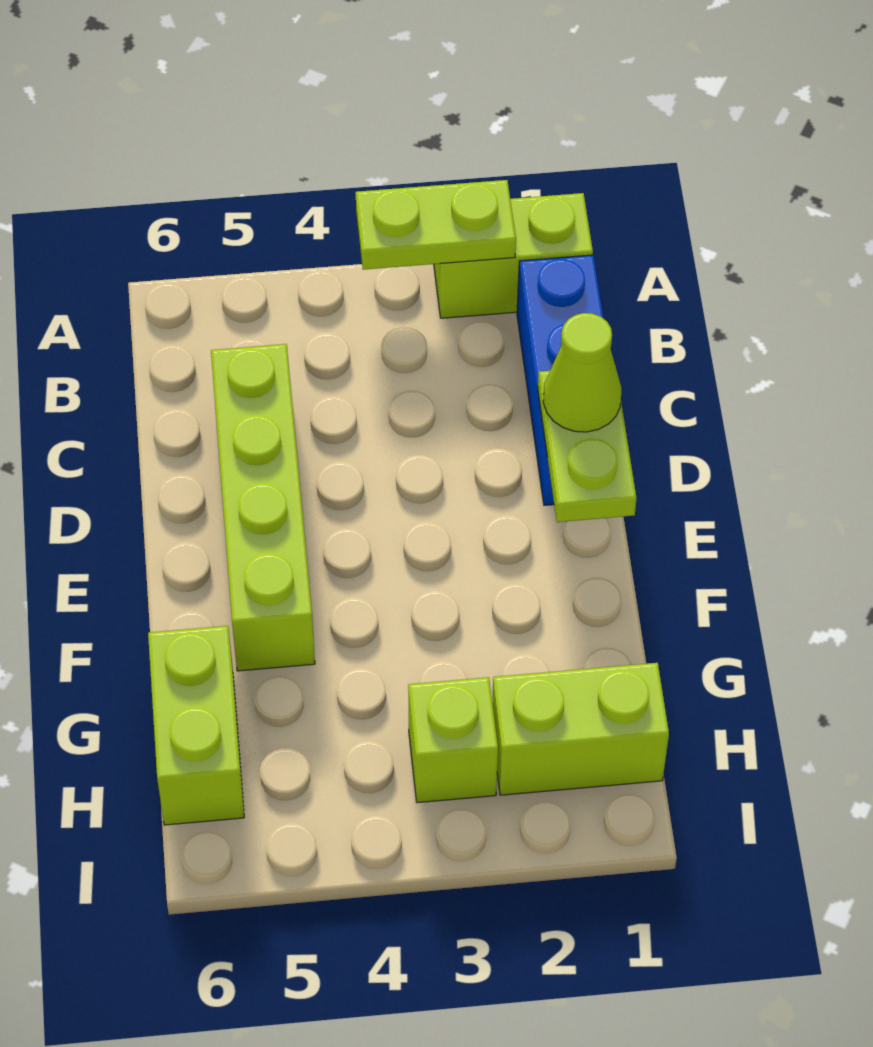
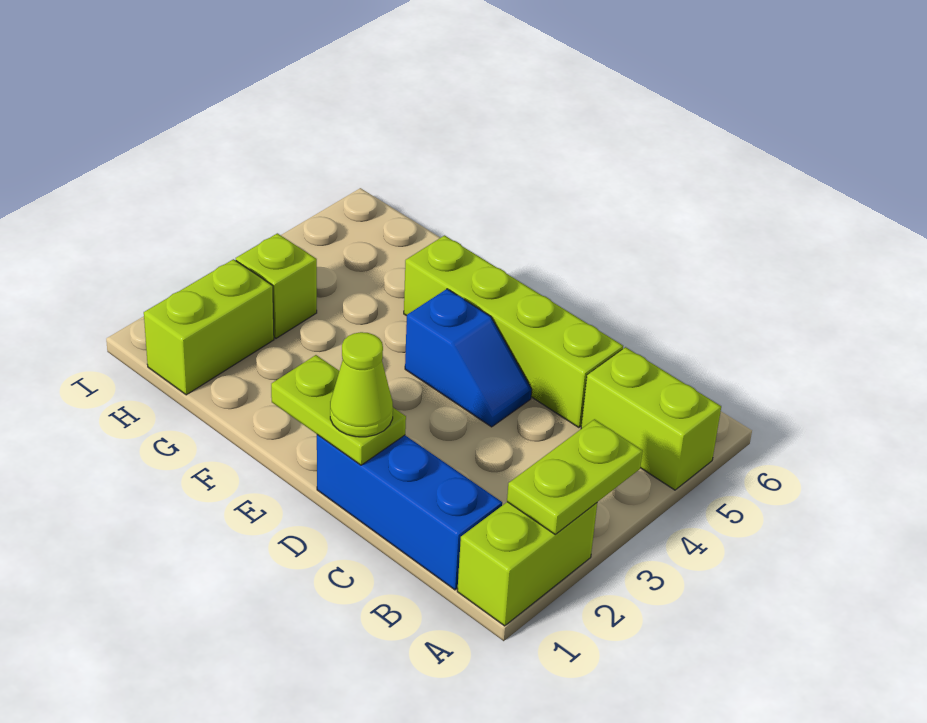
none -> blue slope D4:E4 level 1 top E
lime brick G6:H6 level 1 -> lime brick A5:B5 level 1

